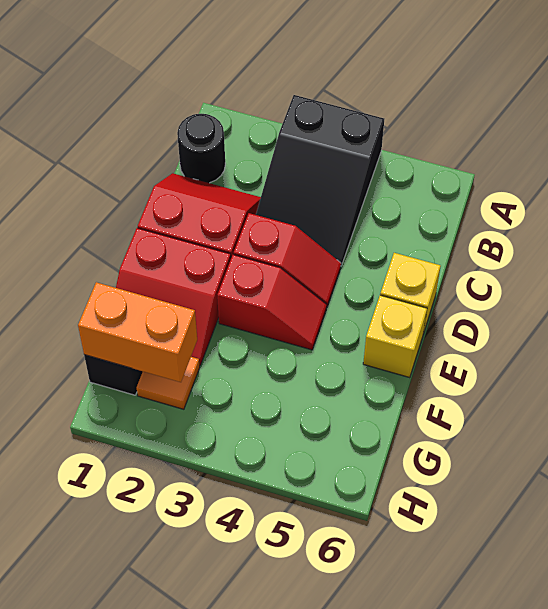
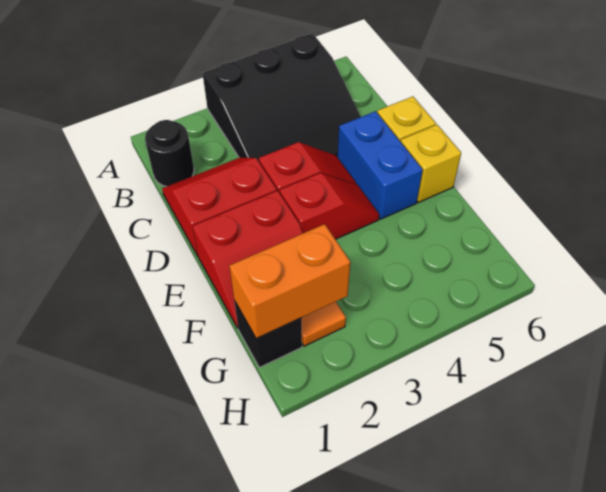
black slope A3:C4 level 1 top A -> black slope A3:C5 level 1 top A
none -> blue brick D5:E5 level 1

